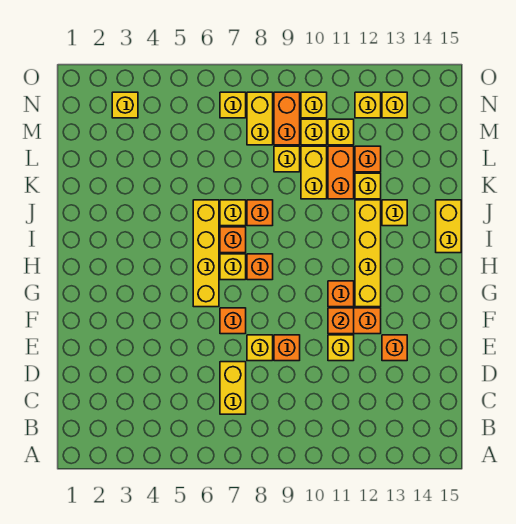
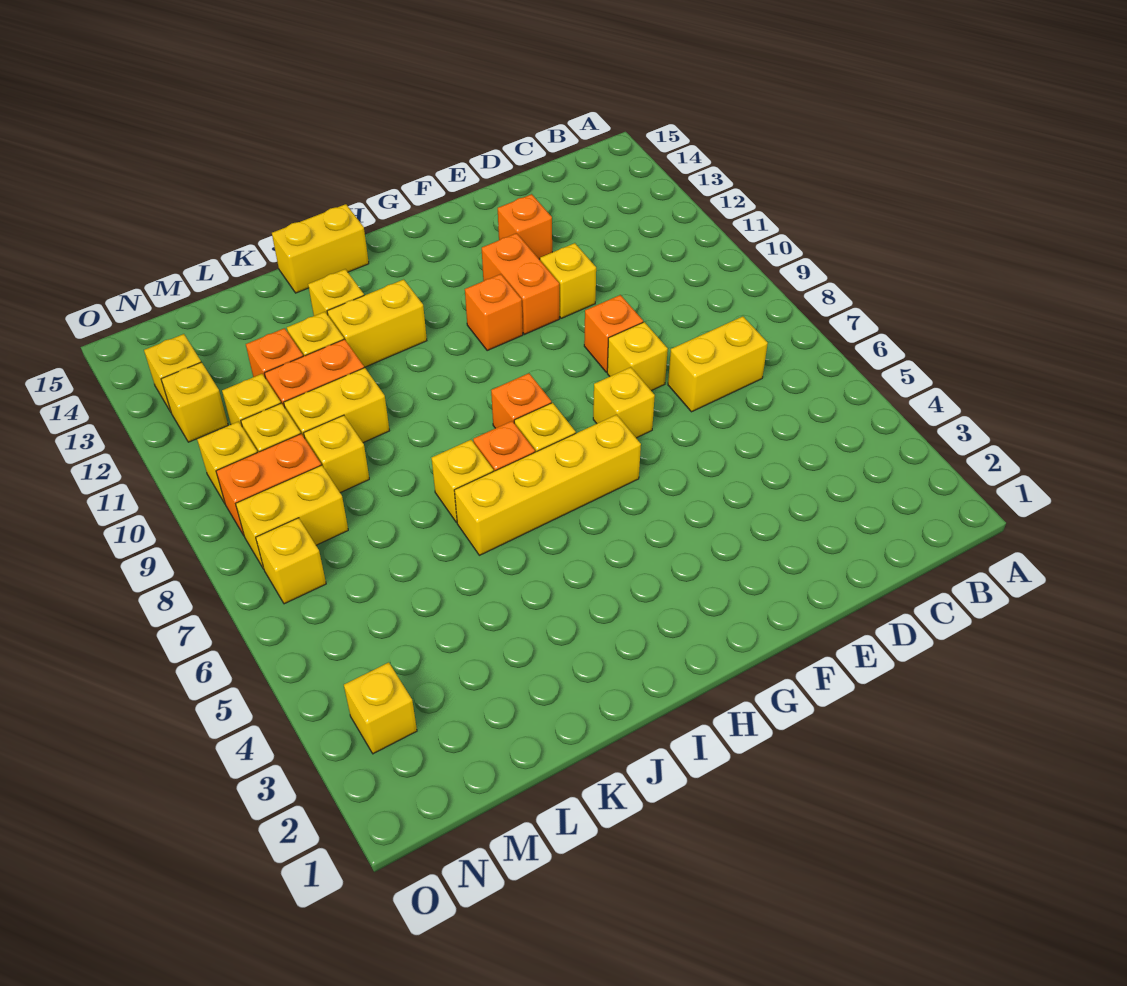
orange brick F7 level 1 -> yellow brick F7 level 1
orange brick F11 level 2 -> none
yellow brick G12:J12 level 1 -> yellow brick I12:J12 level 1
orange brick J8 level 1 -> none

